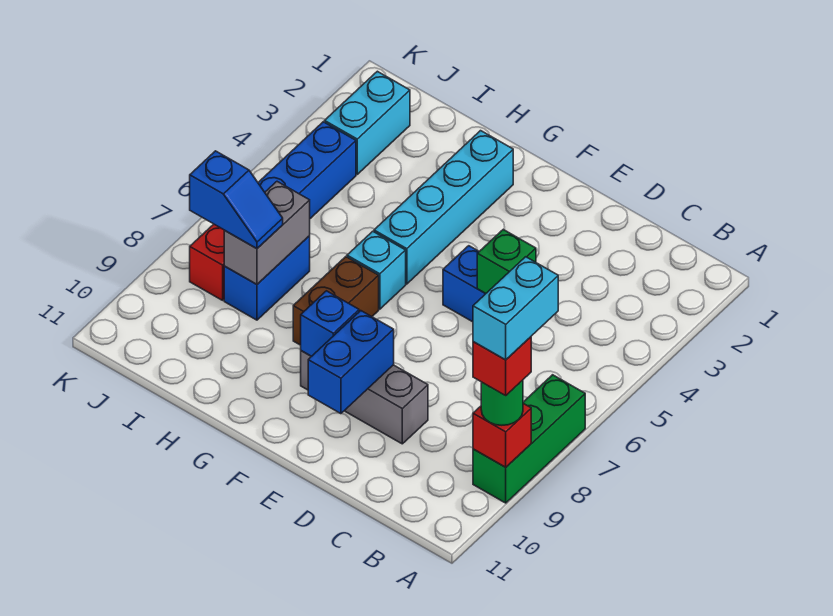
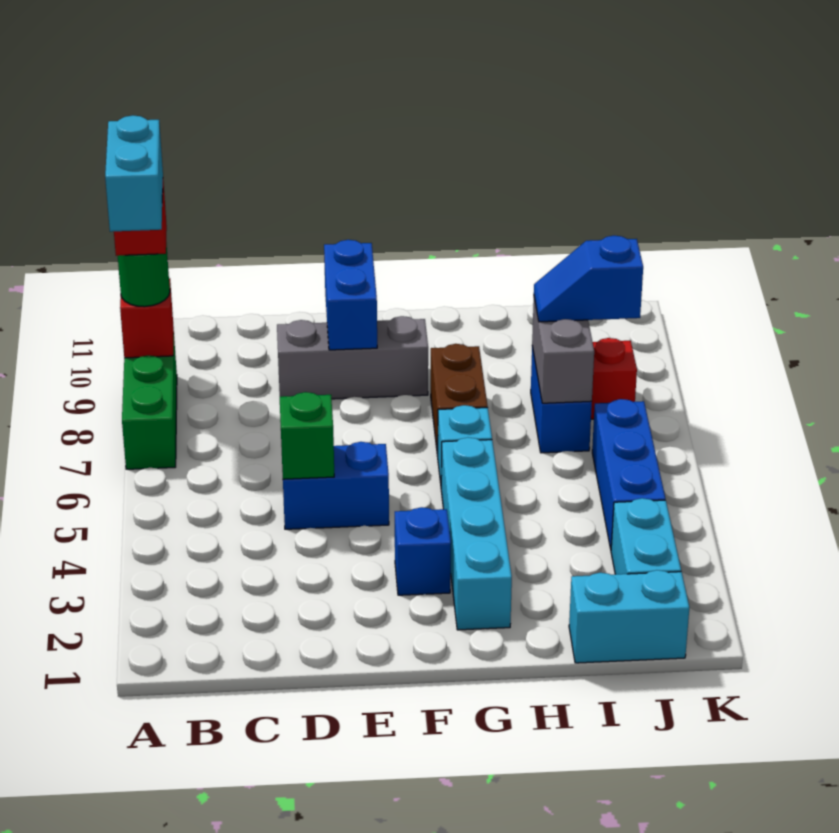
blue brick F9 level 2 -> blue brick F3 level 1
none -> cyan brick I1:J1 level 1

